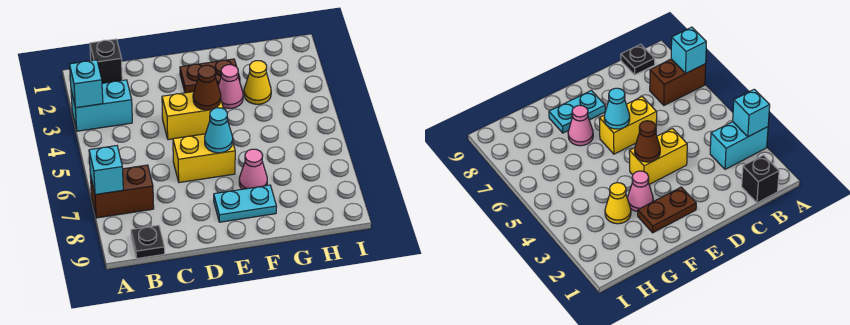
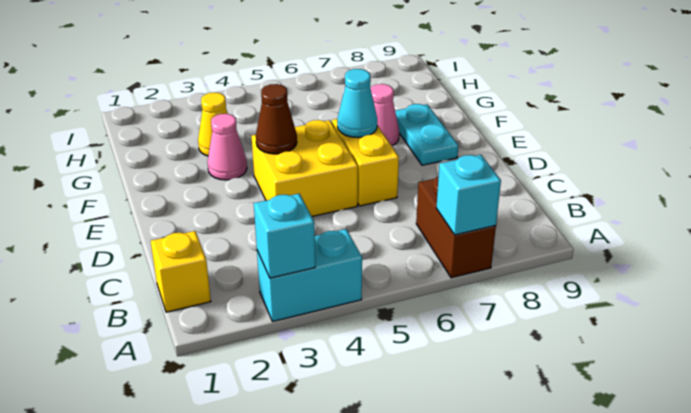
cyan brick A3:B3 level 1 -> cyan brick A3:A4 level 1
black brick B1 level 1 -> yellow brick B1 level 1
black plate B9 level 1 -> none
yellow brick D4:E4 level 1 -> yellow brick D4:E5 level 1
brown plate E2:F2 level 1 -> none

